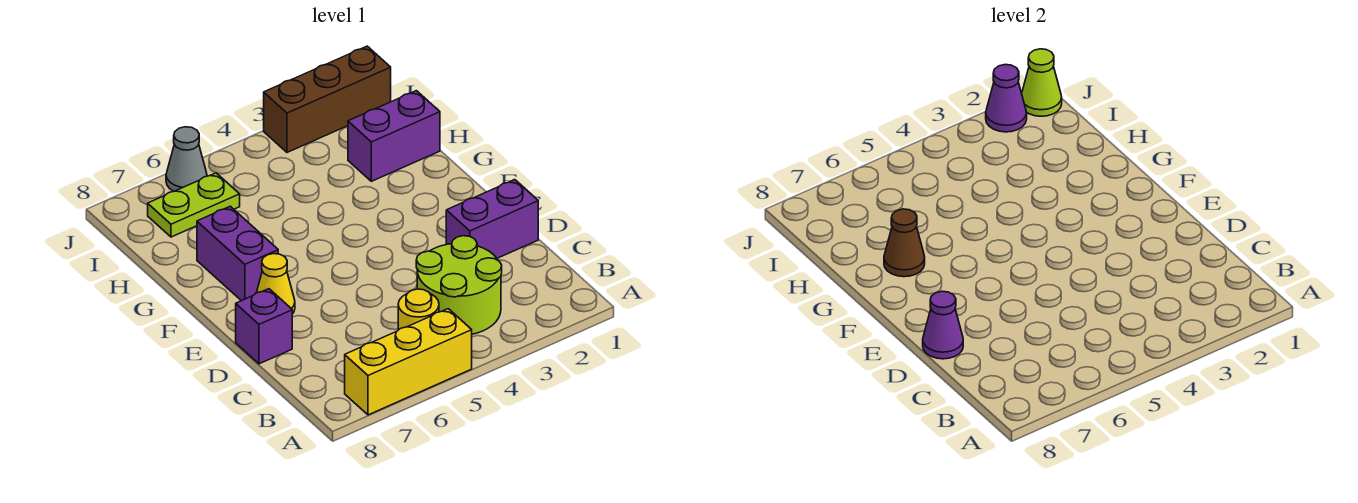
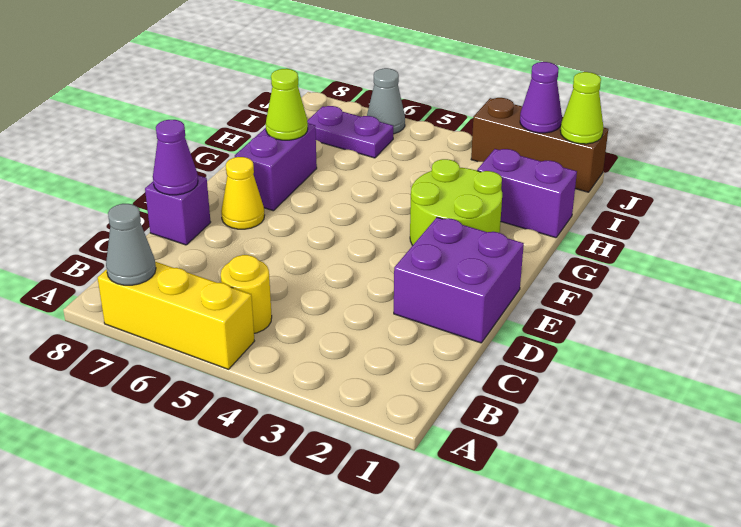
none -> grey cone A7 level 2
lime round brick B3:C4 level 1 -> lime round brick F2:G3 level 1
purple brick D1:D2 level 1 -> purple brick D1:E2 level 1
brown cone G7 level 2 -> lime cone G7 level 2
lime plate I6:I7 level 1 -> purple plate I6:I7 level 1

